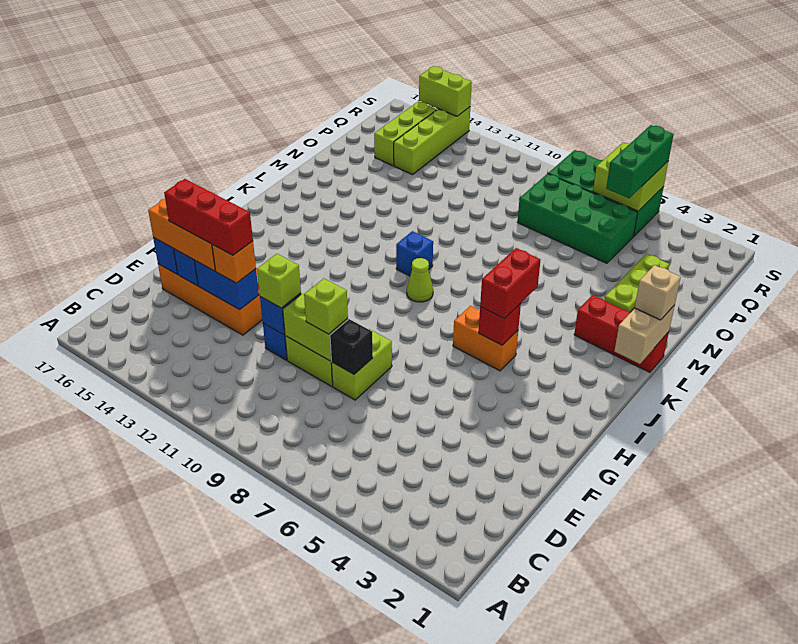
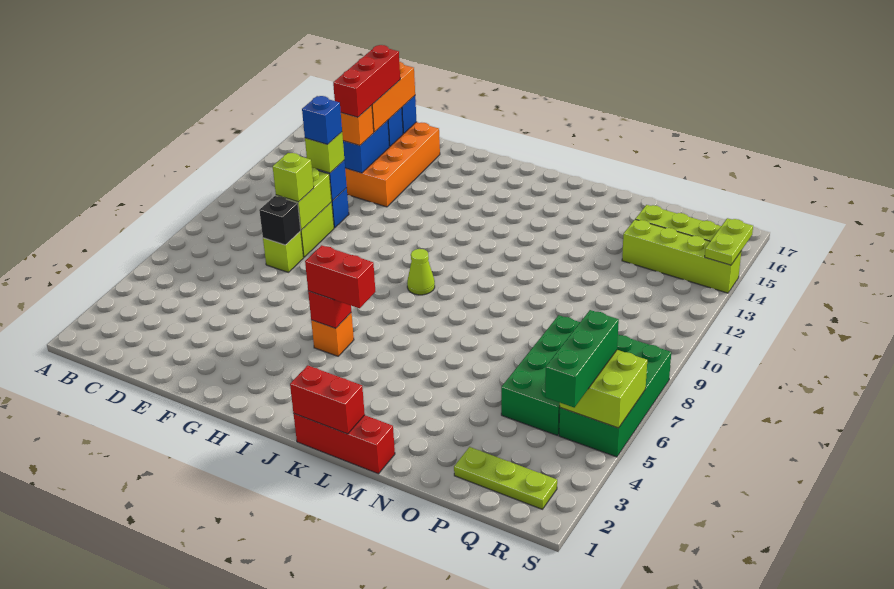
lime brick E8:F8 level 1 -> lime brick E8 level 1
orange brick I5:I6 level 1 -> orange brick I5 level 1
tan brick K1:L1 level 2 -> red brick K1:L1 level 2
blue brick K10 level 1 -> blue brick E11 level 4
red brick L1:L3 level 1 -> red brick K1:M1 level 1
tan brick L1 level 3 -> none
lime plate N3:P3 level 1 -> lime plate P2:R2 level 1
green brick Q5:S5 level 3 -> green brick R4:R6 level 3
lime brick S14:S15 level 2 -> lime plate S14:S15 level 2

